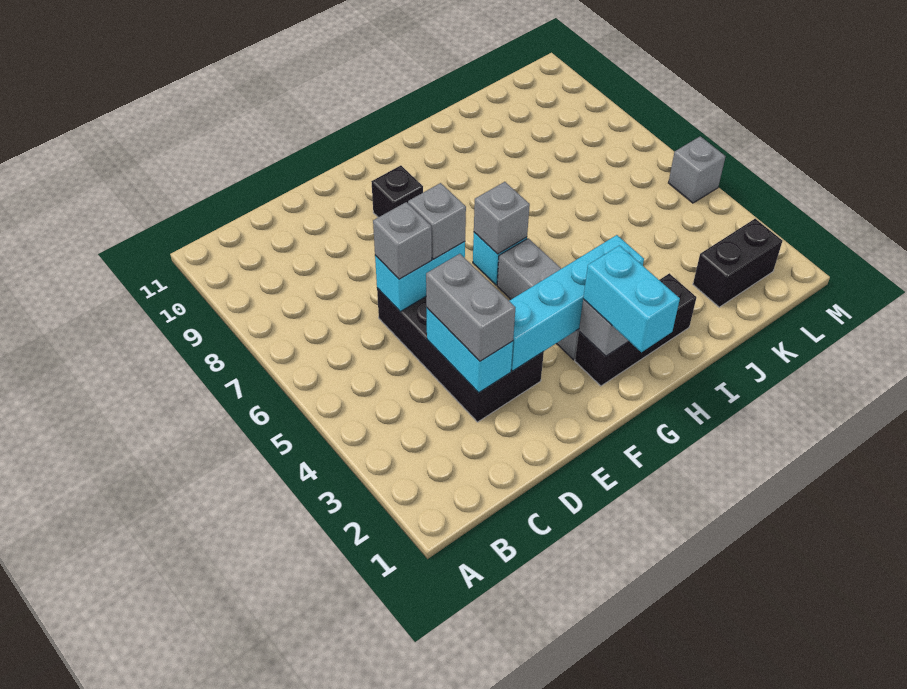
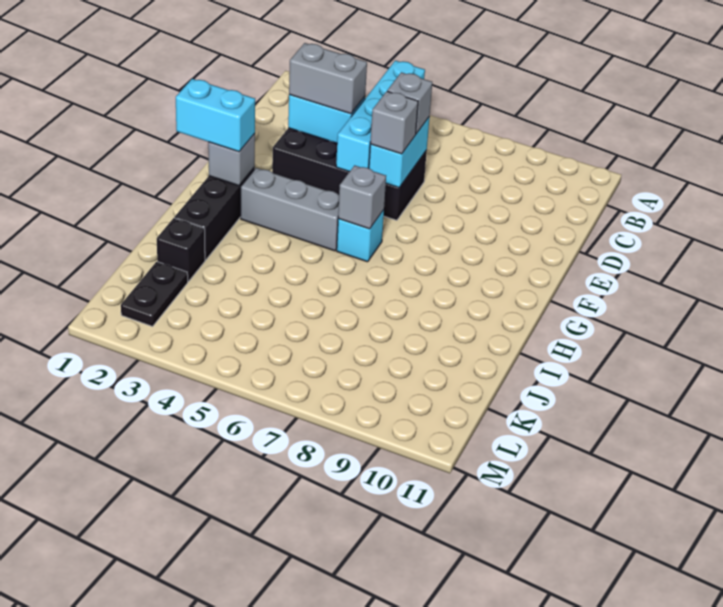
cyan brick E3:H3 level 2 -> cyan brick B5:E5 level 2
black brick F9 level 1 -> black brick J2 level 1
black brick K2:L2 level 1 -> black plate K2:L2 level 1
grey brick M5 level 1 -> none

